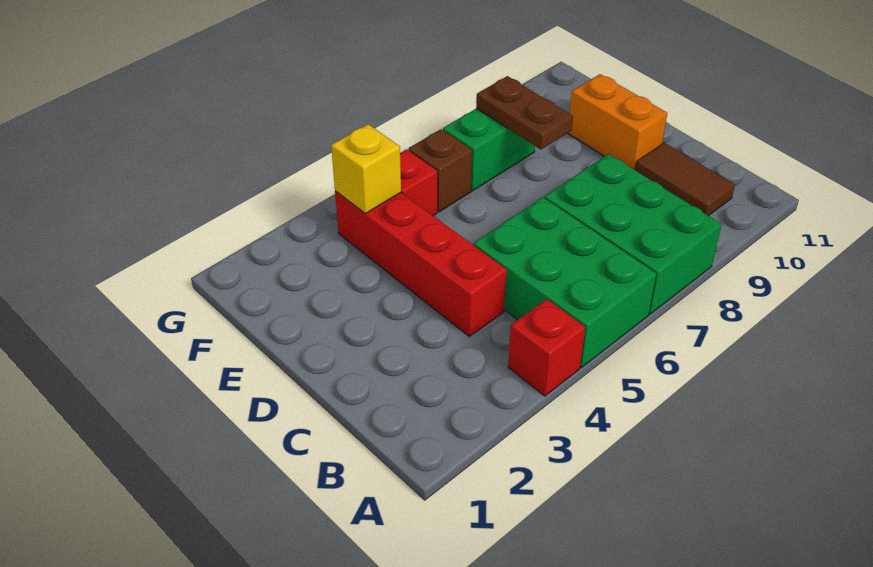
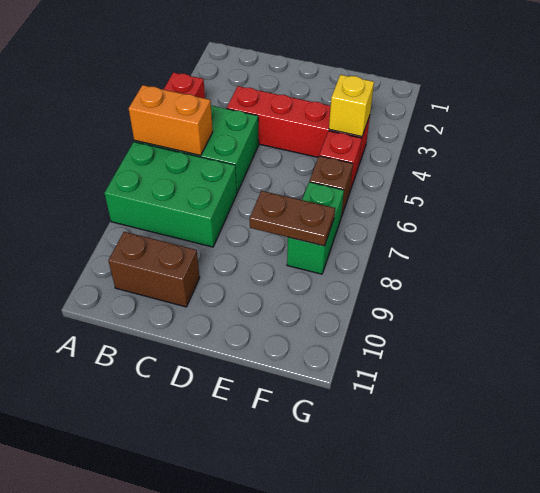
brown tile B10:C10 level 1 -> brown brick B10:C10 level 1
orange brick D10:E10 level 1 -> orange brick A6:B6 level 2

